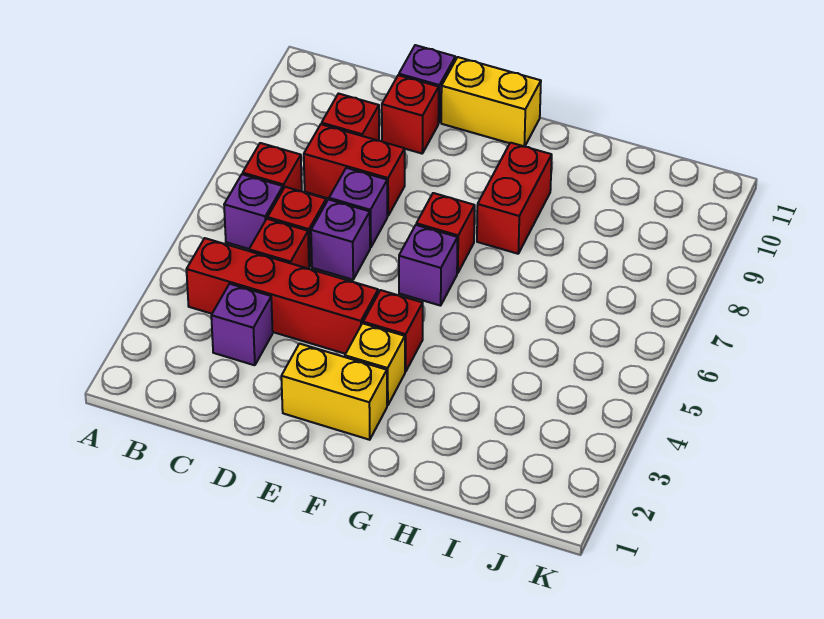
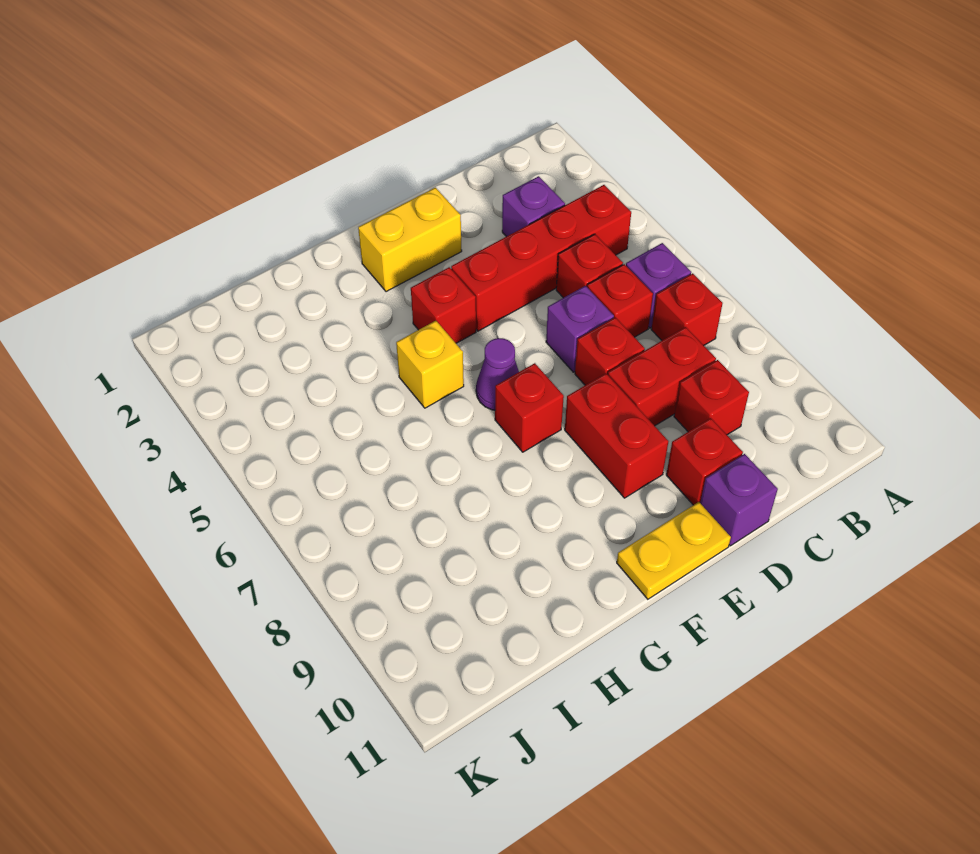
purple brick D7 level 1 -> red brick D7 level 1
yellow brick E11:F11 level 1 -> yellow plate E11:F11 level 1
yellow brick F3 level 1 -> yellow brick G5 level 1
purple brick F6 level 1 -> purple cone F6 level 1
red brick G8:G9 level 1 -> red brick E8:E9 level 1

